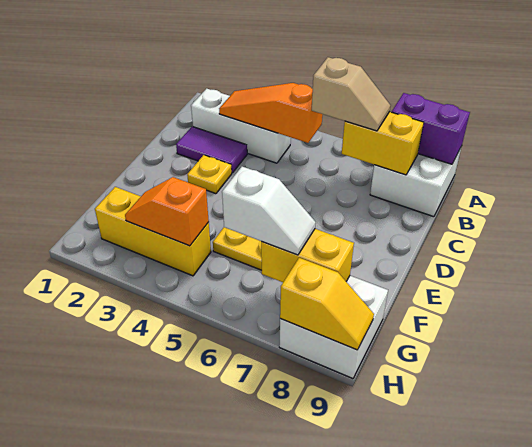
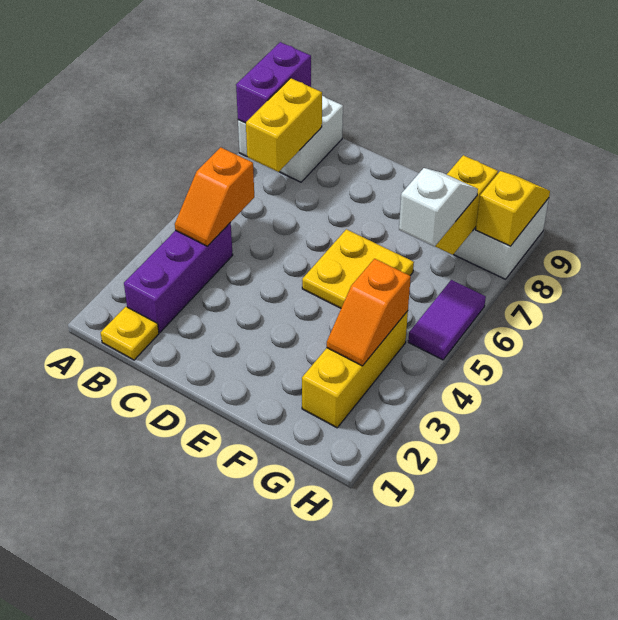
white brick B2:B4 level 1 -> purple brick B2:B4 level 1
orange slope B3:B5 level 2 top 5 -> orange slope B4:B5 level 2 top 5
tan slope B6:B7 level 3 top 6 -> none
purple tile C2:C3 level 1 -> purple tile H5:H6 level 1
yellow plate D3 level 1 -> yellow plate B1 level 1

